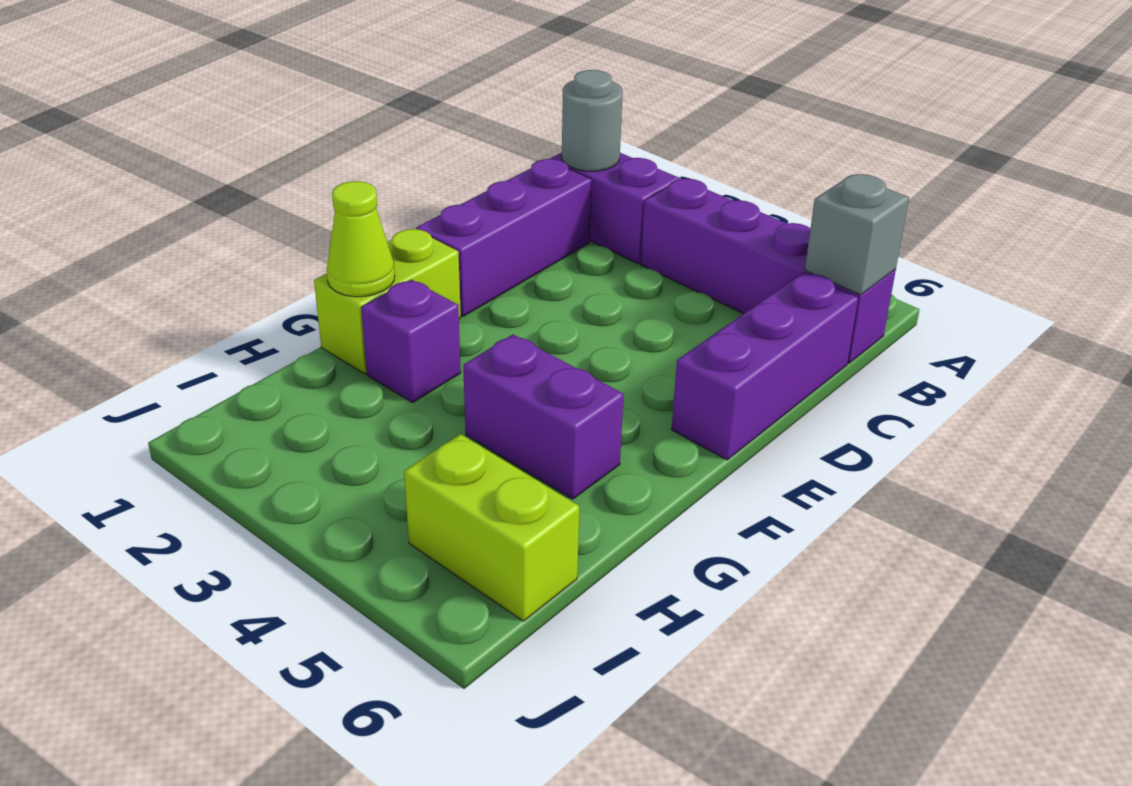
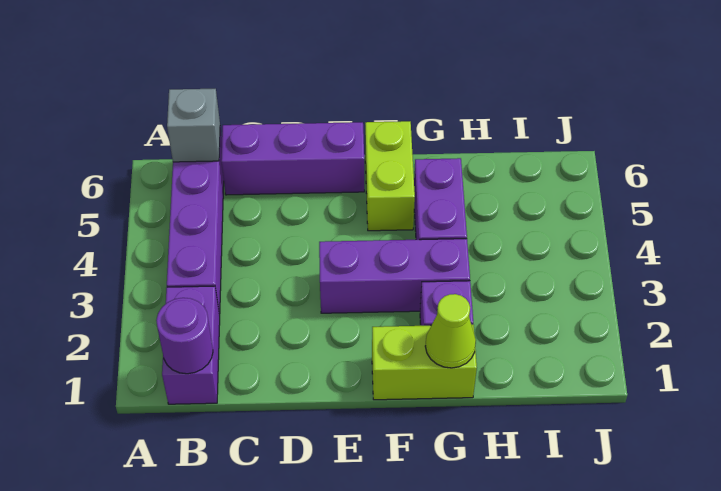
grey round brick B1 level 2 -> purple round brick B1 level 2
purple brick C1:E1 level 1 -> purple brick E3:G3 level 1
lime brick I5:I6 level 1 -> lime brick F5:F6 level 1

